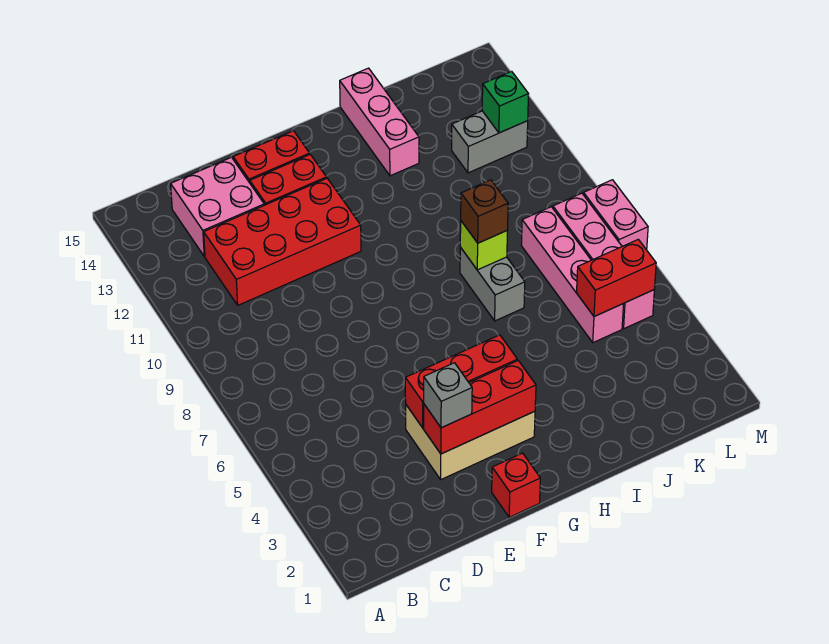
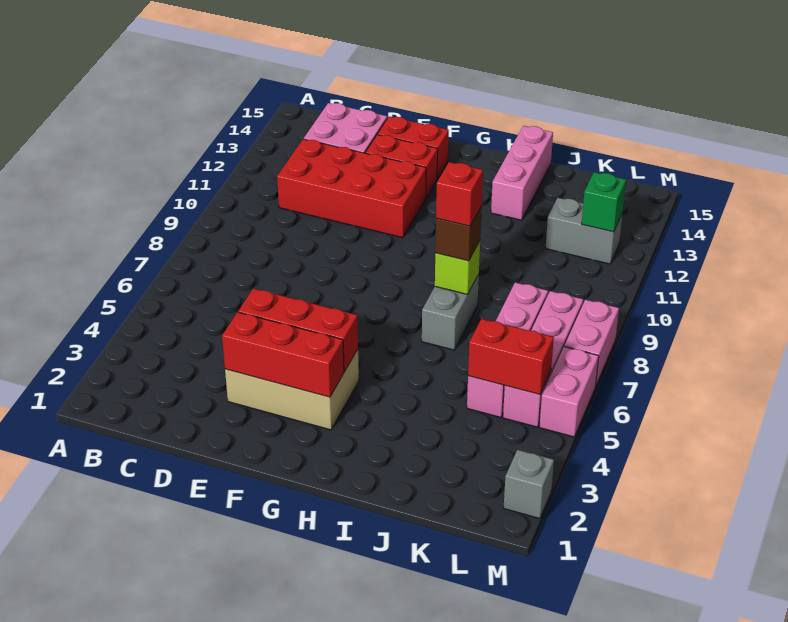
grey brick E3 level 3 -> grey brick M2 level 1
red brick F1 level 1 -> red brick I8 level 4
none -> pink brick M5:M6 level 1

